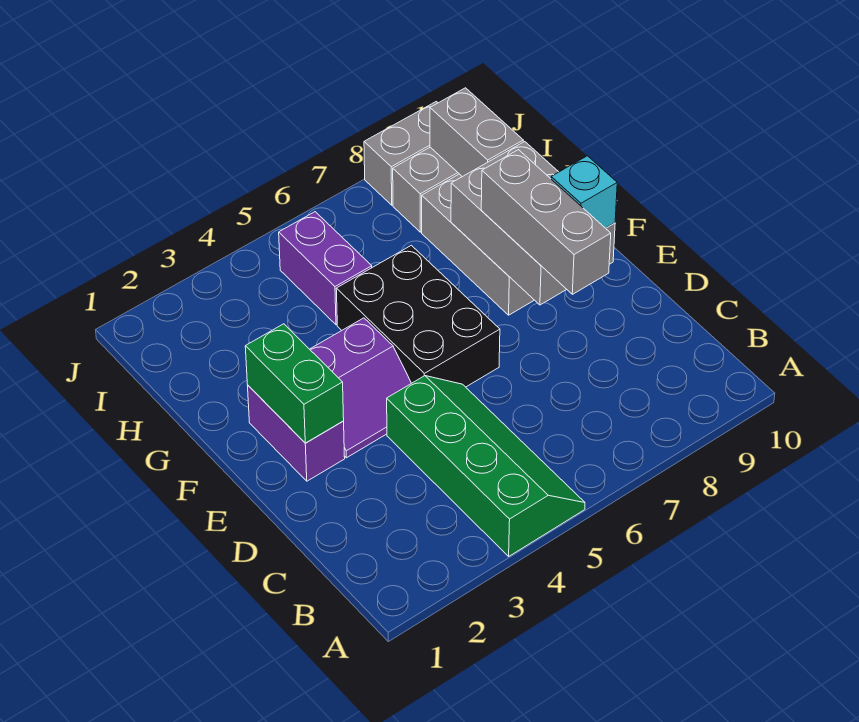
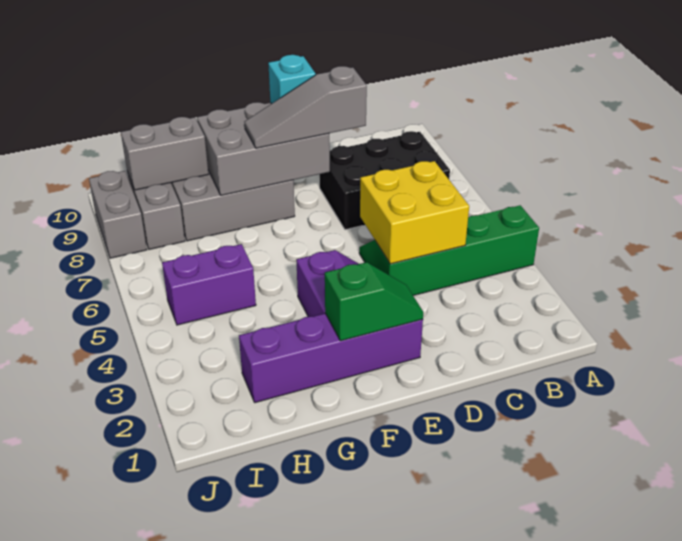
none -> yellow brick C4:D5 level 2
grey brick D8:F8 level 3 -> grey slope D8:F8 level 3 top D
purple brick E2:F2 level 1 -> purple brick E2:H2 level 1
green brick E2:F2 level 2 -> green slope E2:F2 level 2 top F
black brick E5:G6 level 1 -> black brick B7:D8 level 1

